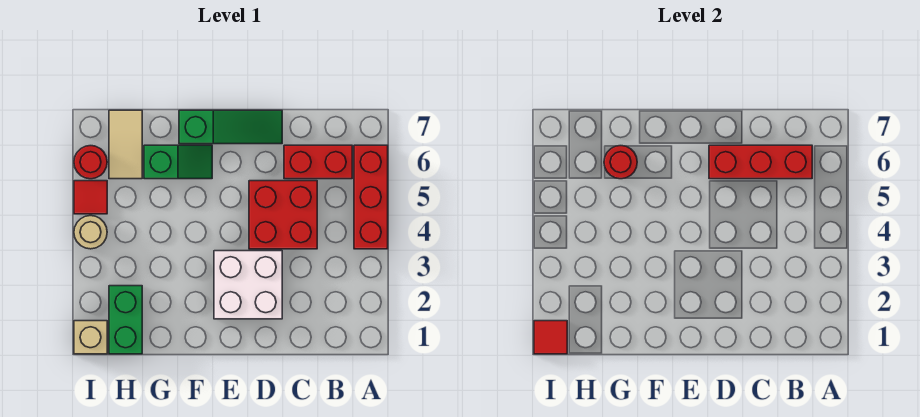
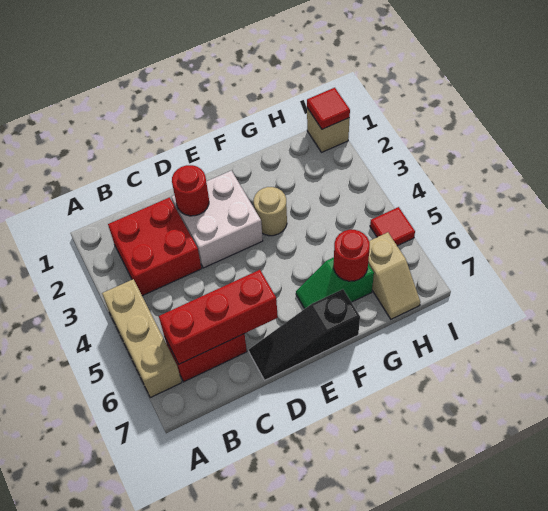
red brick A4:A6 level 1 -> tan brick A4:A6 level 1
red brick C4:D5 level 1 -> red brick B2:C3 level 1
green slope D7:F7 level 1 top F -> black slope D7:F7 level 1 top F
green brick H1:H2 level 1 -> none
tan tile H6:H7 level 1 -> tan slope H6:H7 level 1 top 6
tan round brick I4 level 1 -> tan round brick F3 level 1
red round brick I6 level 1 -> red round brick D2 level 2

